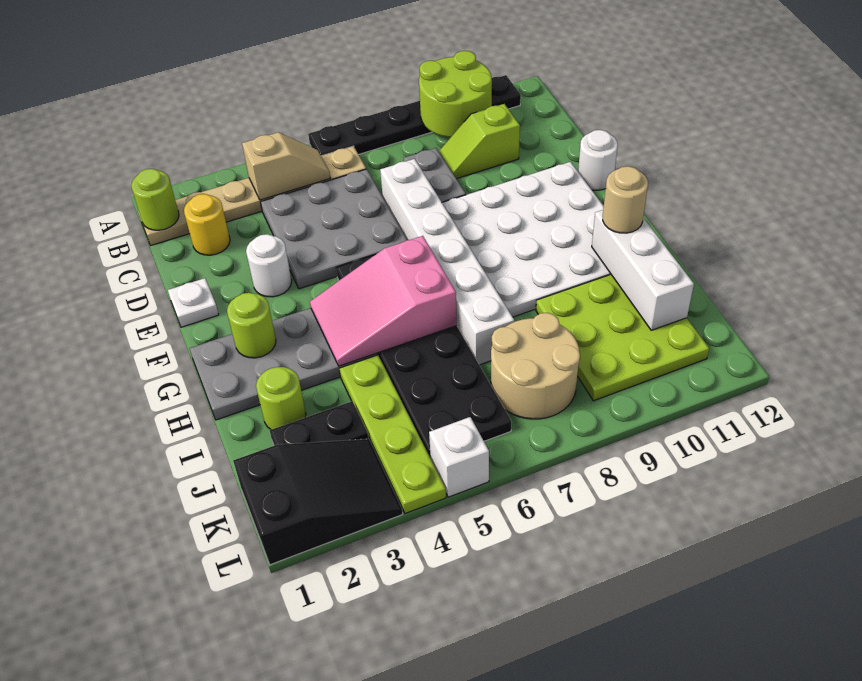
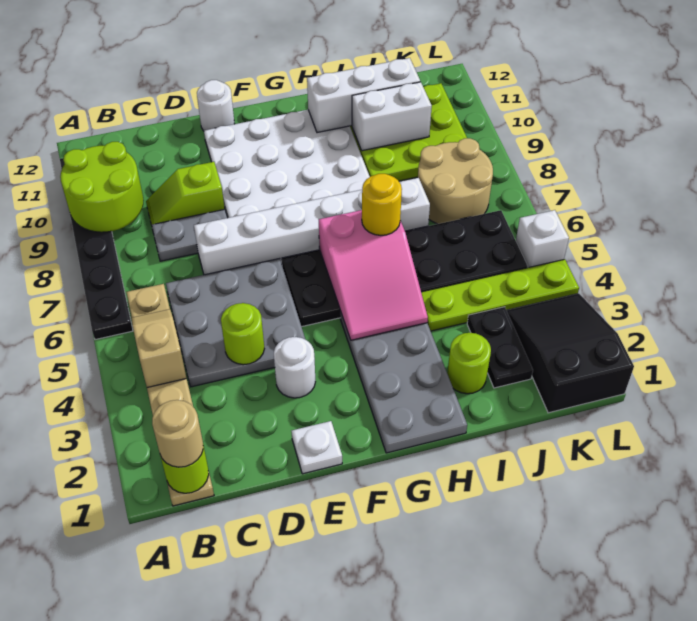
yellow round brick C2 level 1 -> yellow round brick H6 level 3
lime slope C9:C10 level 1 top 10 -> lime slope C9:D9 level 1 top D
lime round brick G2 level 2 -> lime round brick D4 level 2
tan round brick H11 level 3 -> tan round brick B1 level 3
none -> white brick I10:J10 level 2

